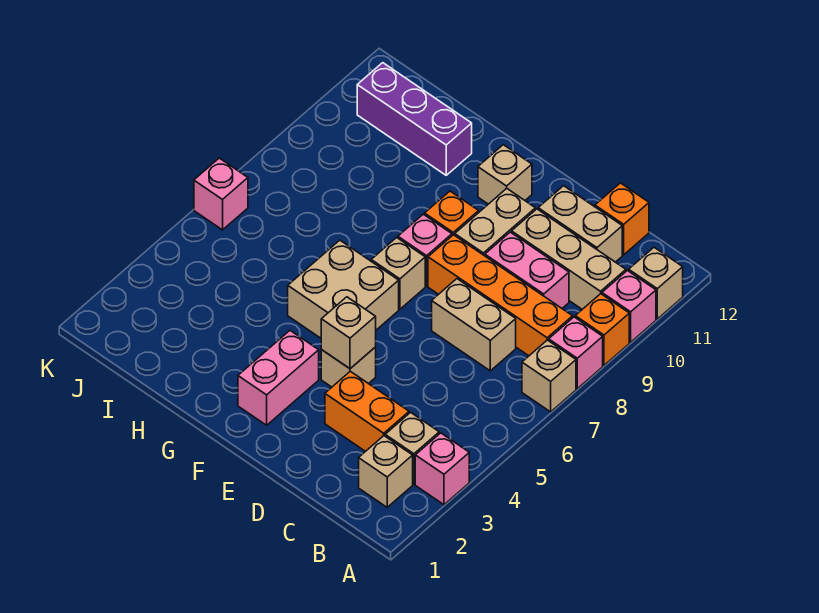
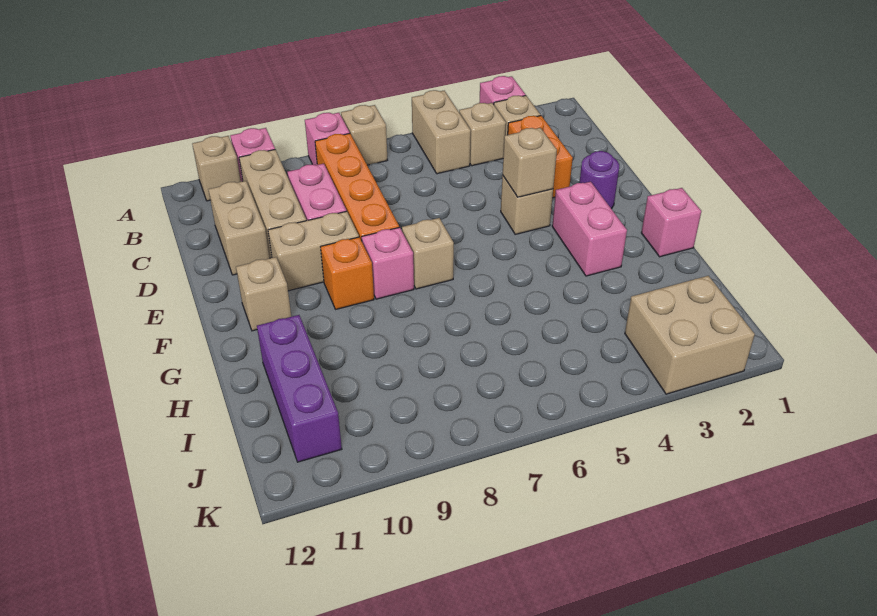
orange brick A9 level 1 -> none
tan brick B2 level 1 -> tan brick B4 level 1
tan brick C7:D7 level 1 -> tan brick A5:B5 level 1
orange brick C12 level 1 -> none
none -> purple round brick E2 level 1
pink brick F2:F3 level 1 -> pink brick F3:G3 level 1
tan brick F5:G6 level 1 -> tan brick J2:K3 level 1
pink brick K6 level 1 -> pink brick G1 level 1

